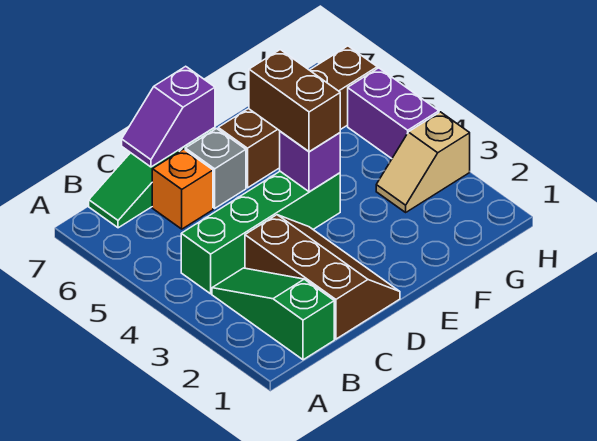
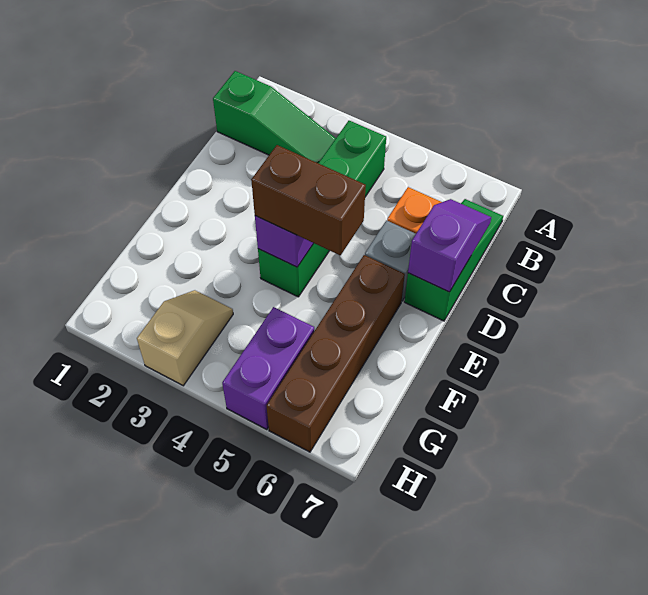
brown slope C1:D3 level 1 top C -> none
purple brick H4:H5 level 1 -> purple brick G5:H5 level 1

